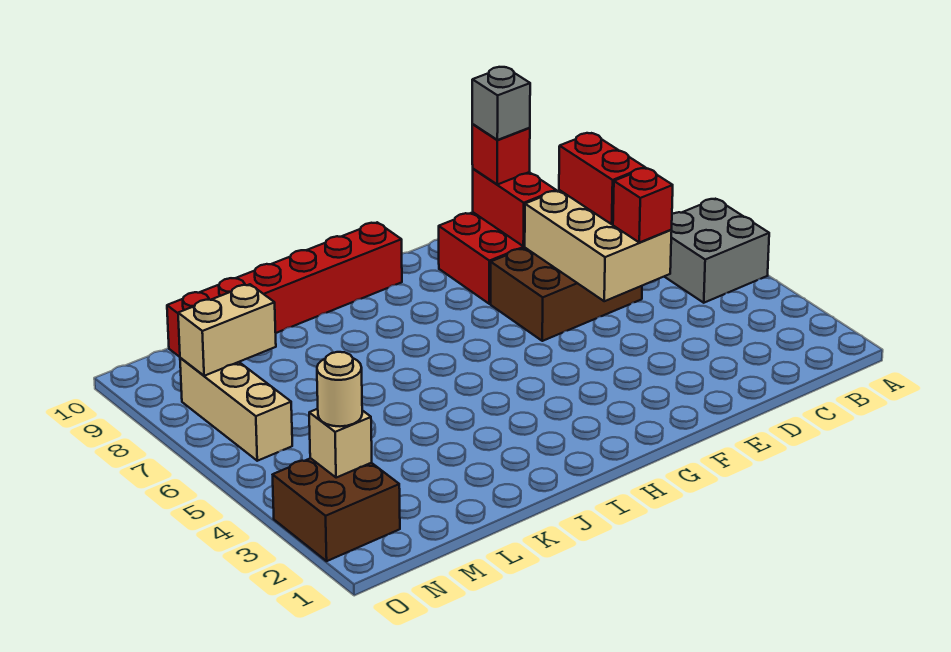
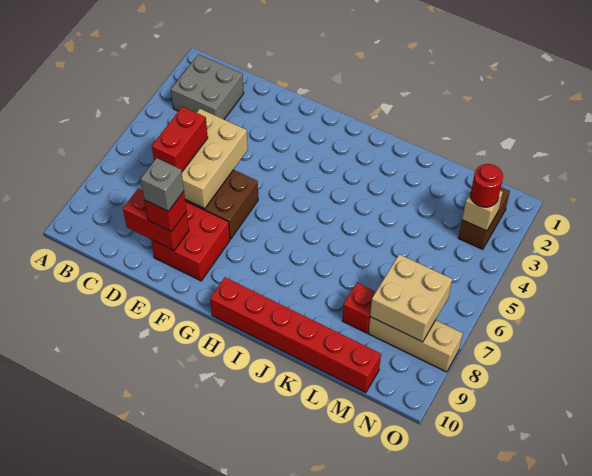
grey brick A5:B6 level 1 -> grey brick B2:C3 level 1
red brick D5 level 3 -> red brick L8 level 1
red brick E8:E9 level 2 -> red brick D9:E9 level 2
tan brick M8:N8 level 2 -> tan brick M7:N8 level 2
brown brick N2:O3 level 1 -> brown brick N2:N3 level 1
tan round brick N3 level 3 -> red round brick N3 level 3
tan brick N6:N8 level 1 -> tan brick M8:O8 level 1

